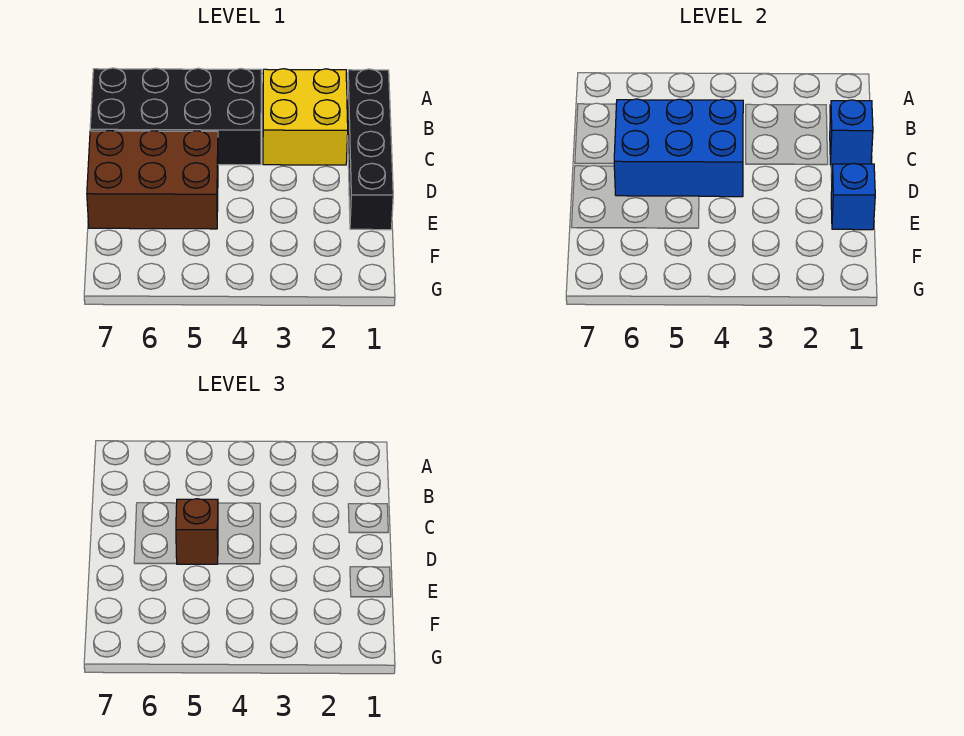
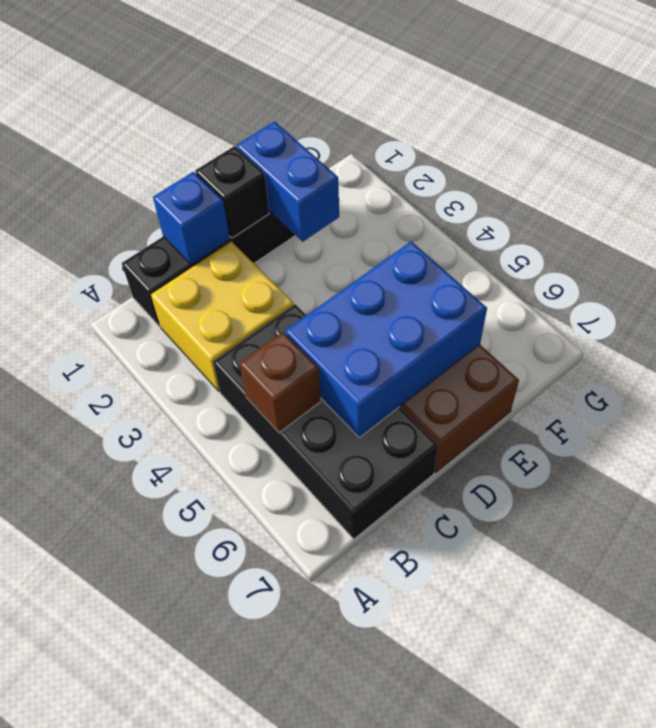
blue brick C4:D6 level 2 -> blue brick C5:E6 level 2
none -> black brick D1 level 2
brown brick D5 level 3 -> brown brick B5 level 2
blue brick E1 level 2 -> blue brick E1:E2 level 2

